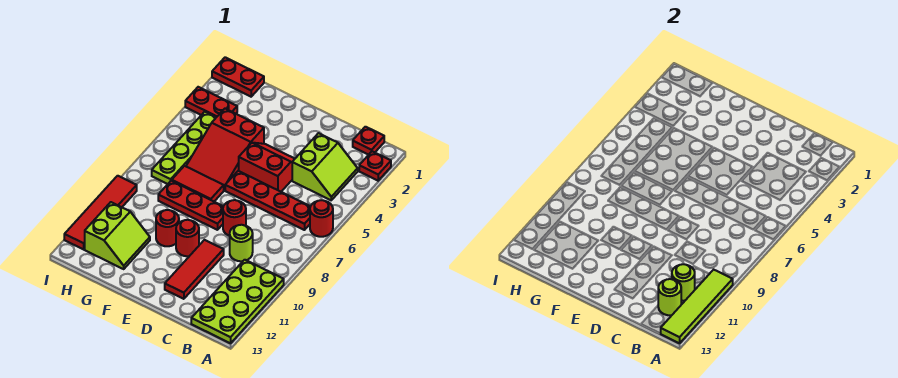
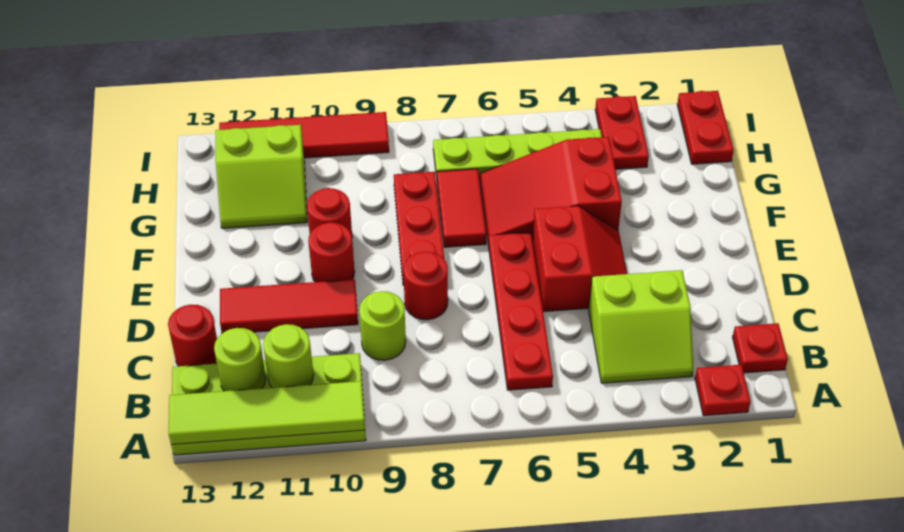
red round brick A6 level 1 -> red round brick C13 level 1

